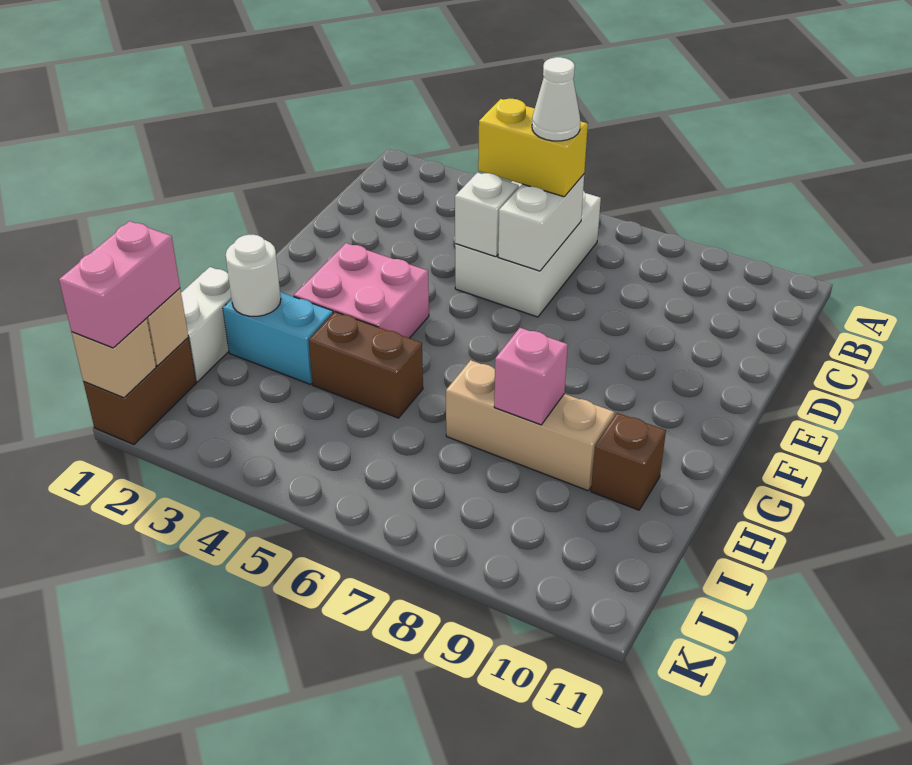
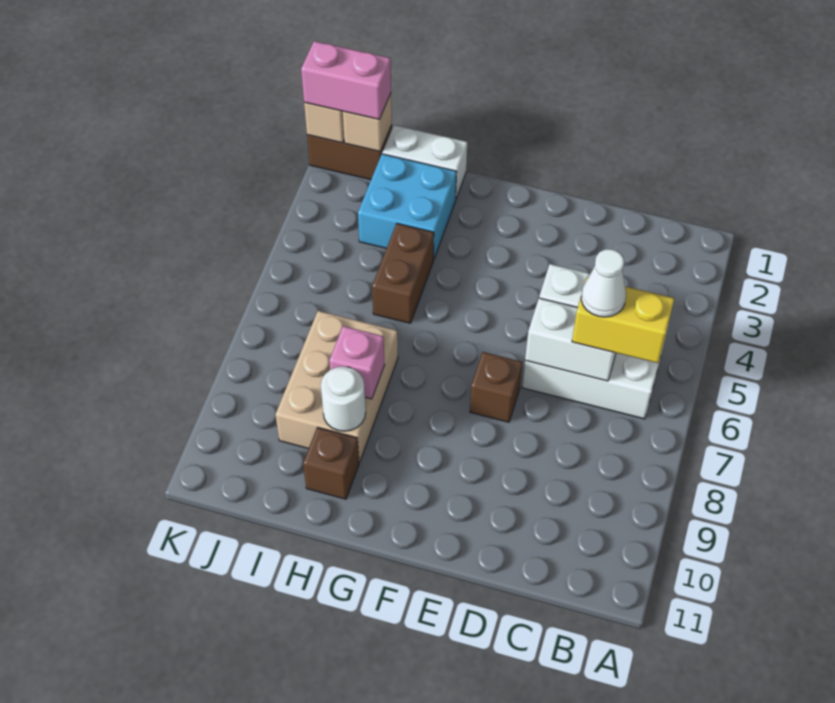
yellow brick C5:C6 level 3 -> yellow brick B6:C6 level 3
none -> brown brick E7 level 1
pink brick F3:G4 level 1 -> none
cyan brick H2:H3 level 1 -> cyan brick H2:I3 level 1
white round brick H2 level 2 -> white round brick H9 level 2
tan brick H7:H9 level 1 -> tan brick H7:I9 level 1

